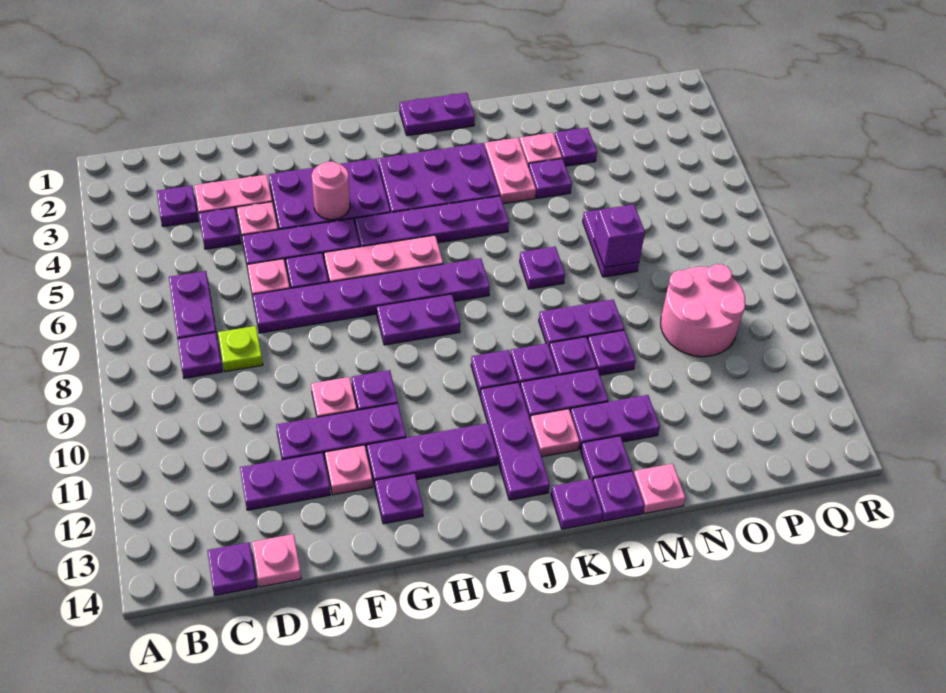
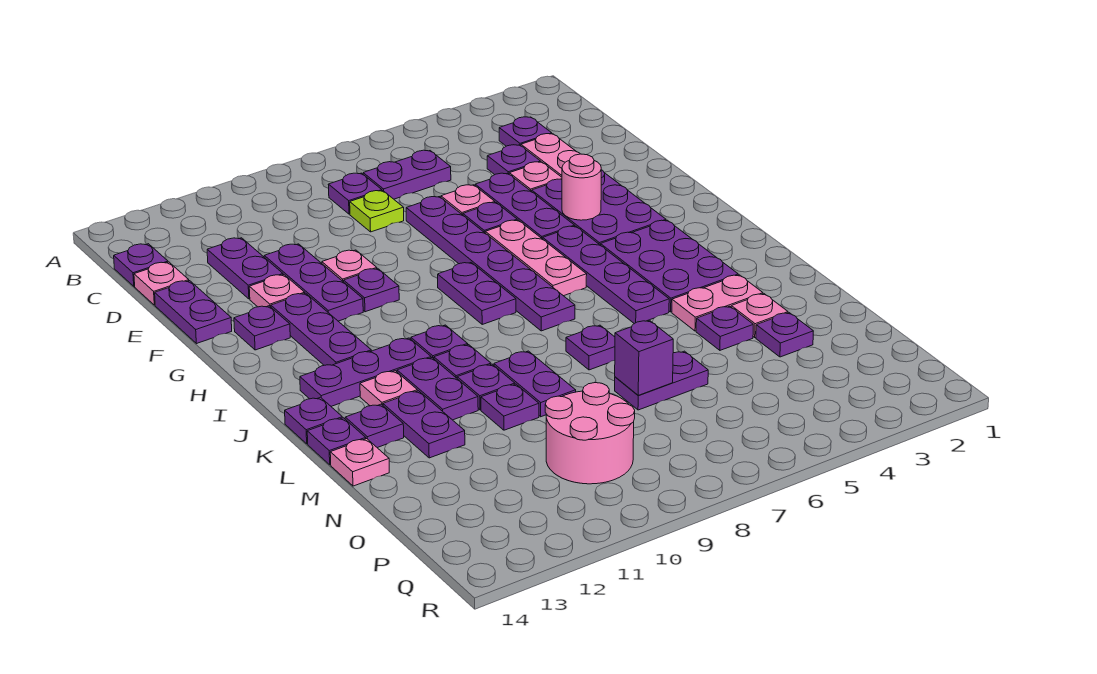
purple plate J1:K1 level 1 -> purple plate E14:F14 level 1

